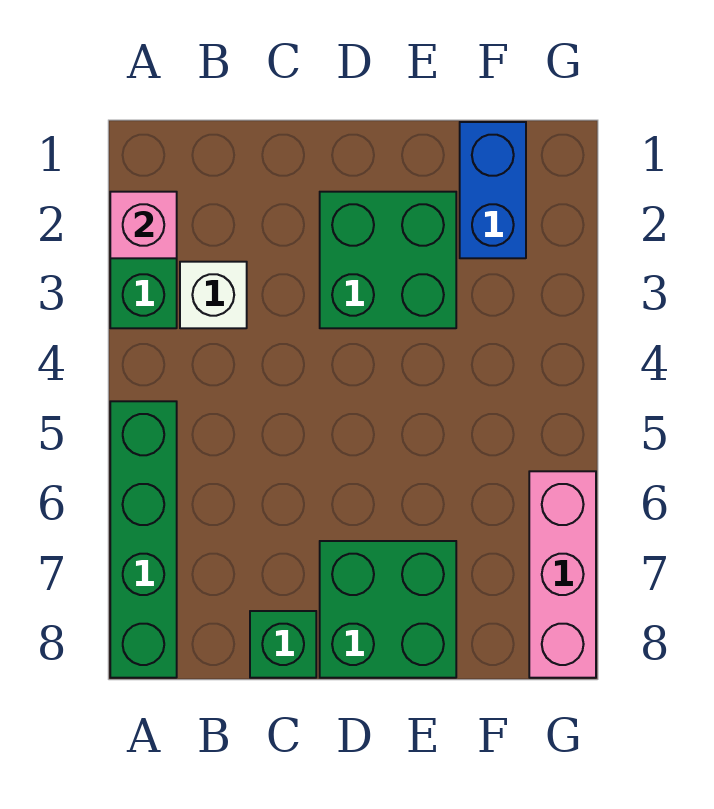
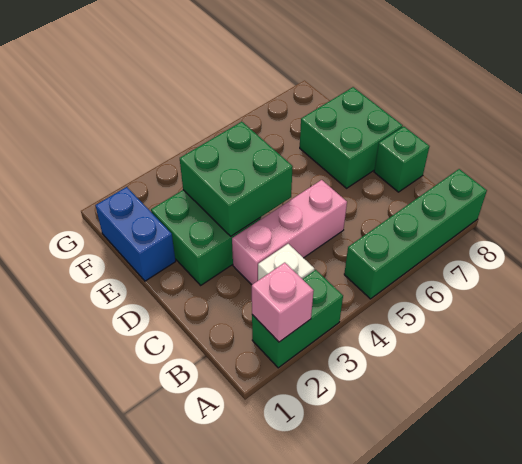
none -> green brick D3:E4 level 2
blue brick F1:F2 level 1 -> blue brick E1:F1 level 1
pink brick G6:G8 level 1 -> pink brick C3:C5 level 1

